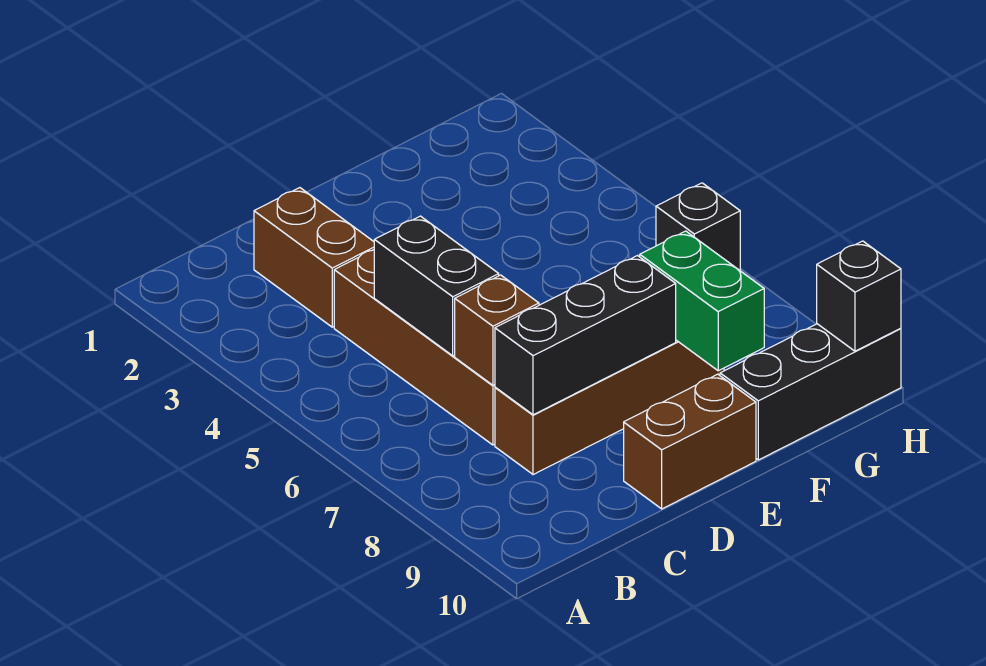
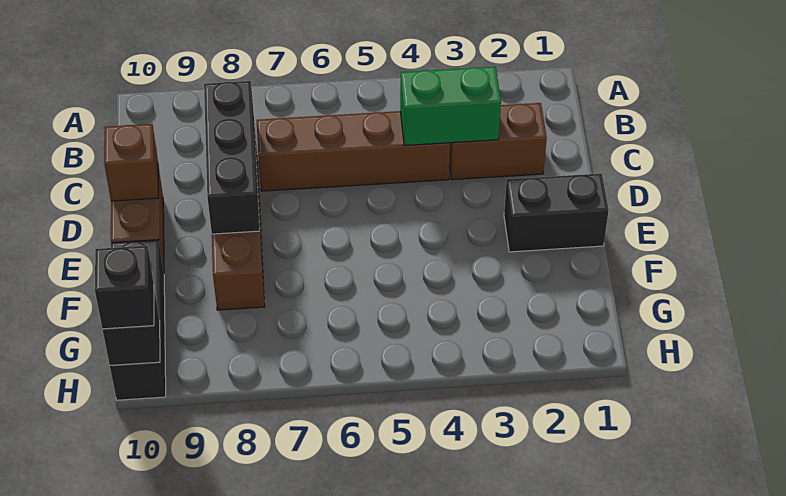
black brick C5:C6 level 2 -> black brick E1:E2 level 1
brown brick C7 level 2 -> brown brick D10 level 2
green brick F8:F9 level 2 -> green brick C3:C4 level 2
black brick H6 level 1 -> black brick H10 level 3

